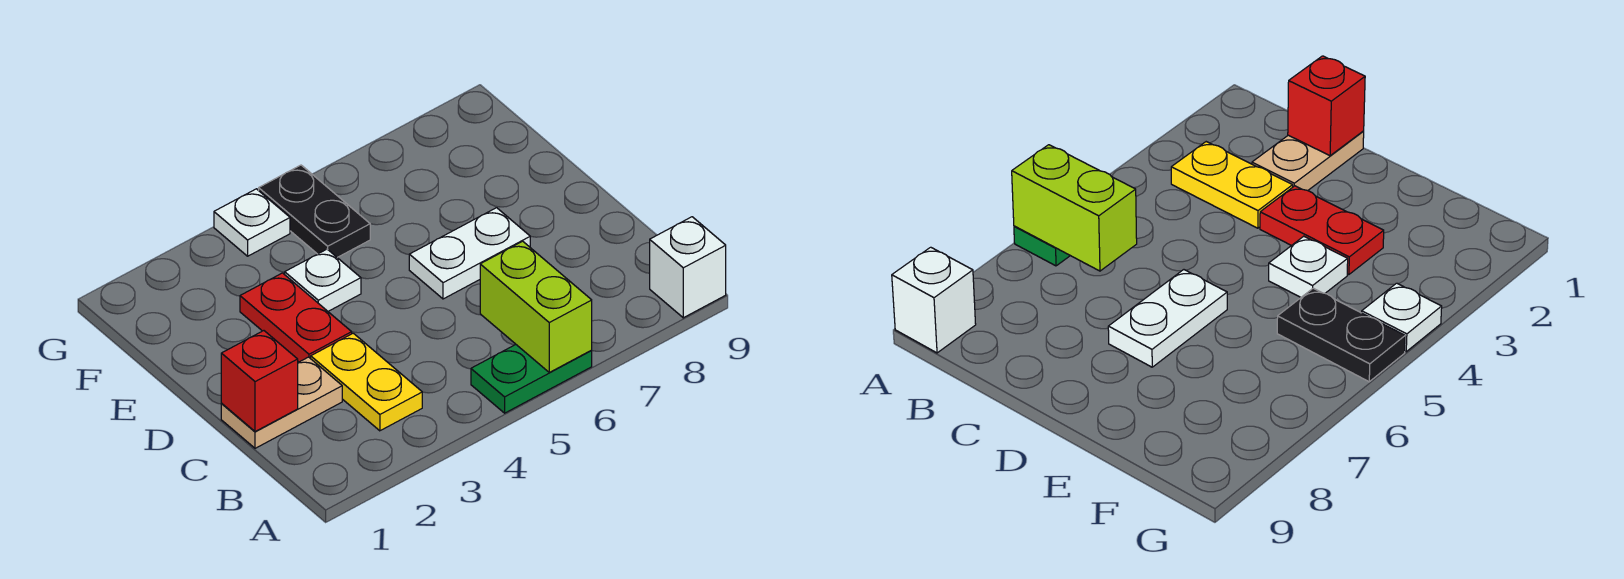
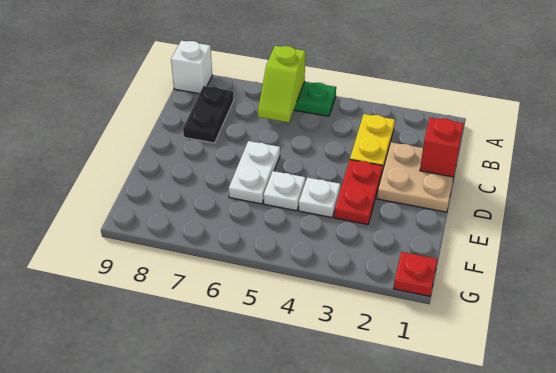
lime brick A6:B6 level 2 -> lime slope A6:B6 level 2 top A
tan plate C1:C2 level 1 -> tan plate C1:D2 level 1
white plate D6:D7 level 1 -> white plate D6:E6 level 1
black plate F5:G5 level 1 -> black plate B8:C8 level 1
none -> red plate G1 level 1
white plate G4 level 1 -> white plate E5 level 1

